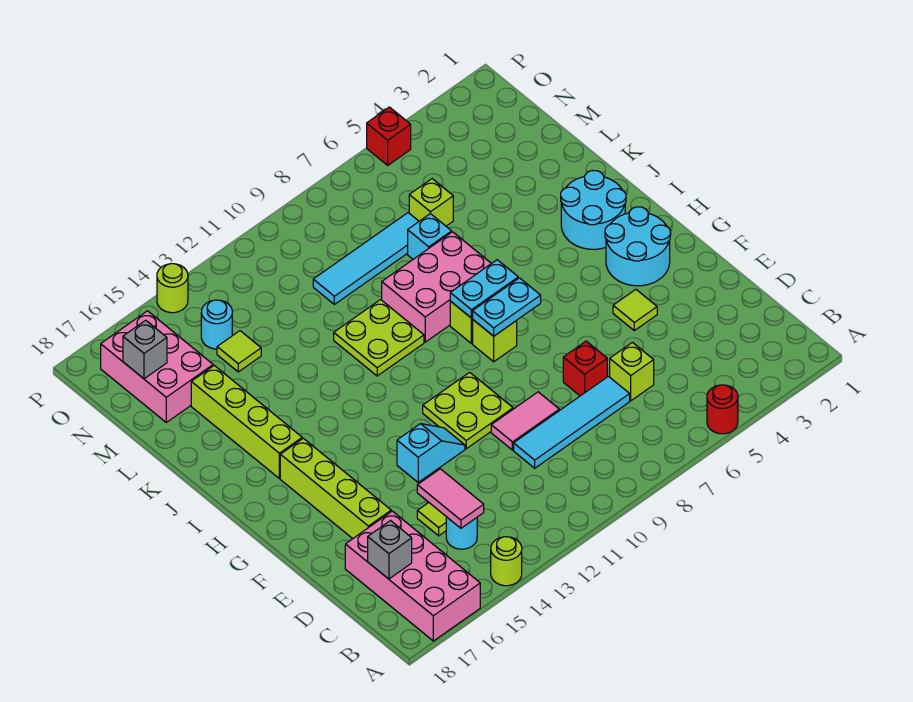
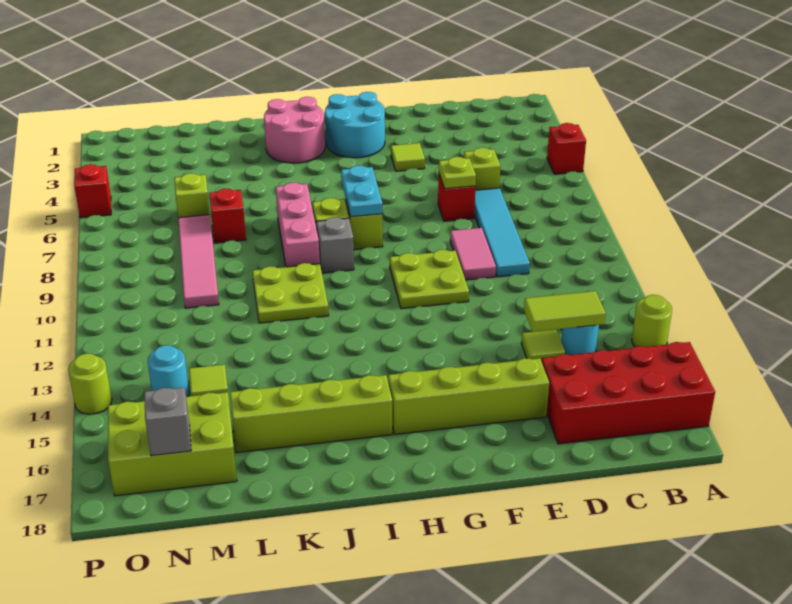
red round brick A5 level 1 -> red brick A5 level 1
pink brick A16:D17 level 1 -> red brick A16:D17 level 1
pink tile C14:D14 level 2 -> lime tile C14:D14 level 2
grey brick C17 level 2 -> grey brick I9 level 1
none -> lime plate E7 level 2
cyan slope F12:F13 level 1 top 13 -> none
cyan round brick I2:J3 level 1 -> pink round brick I2:J3 level 1
cyan plate I7:I8 level 2 -> none
pink brick J7:K9 level 1 -> pink brick J7:J9 level 1
cyan brick L7 level 1 -> red brick L7 level 1
cyan tile M7:M10 level 1 -> pink tile M7:M10 level 1
pink brick M16:O17 level 1 -> lime brick M16:O17 level 1

